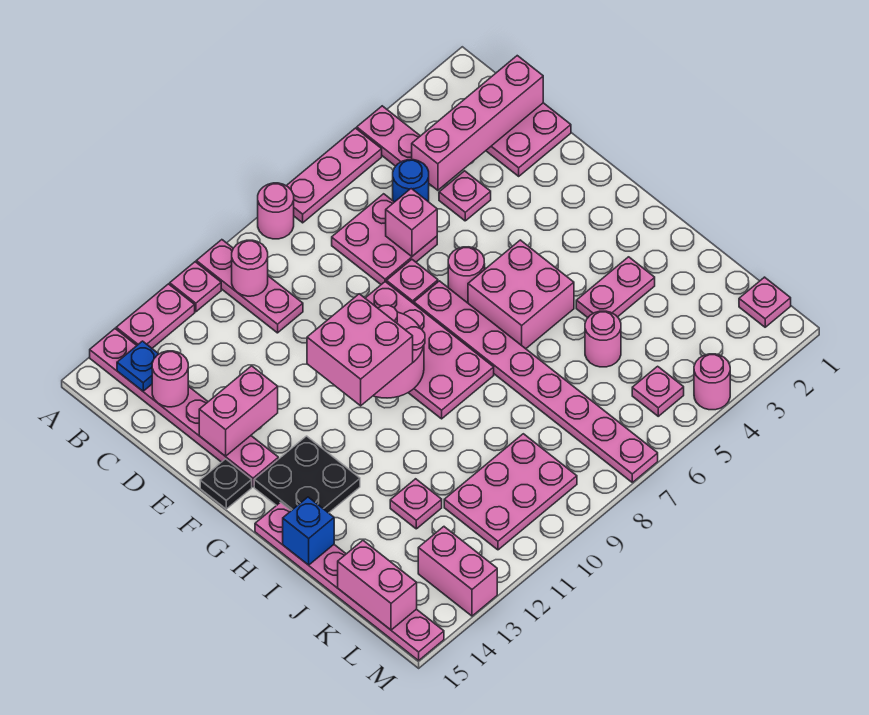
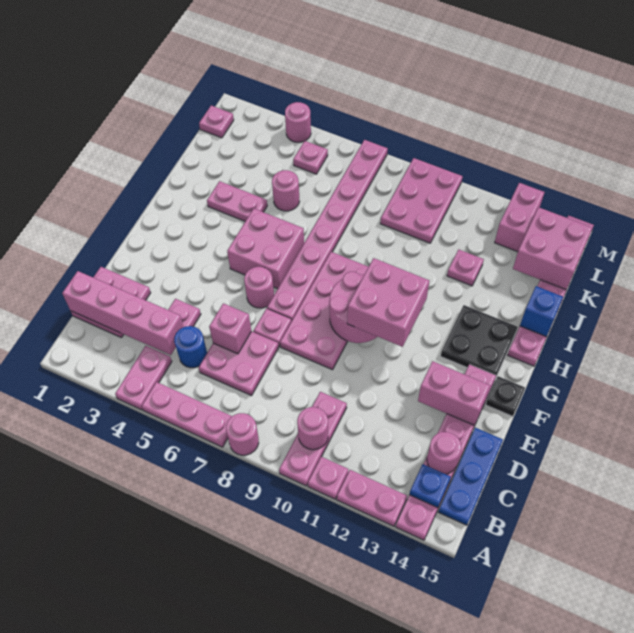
none -> blue plate B15:D15 level 1
pink plate K9:L11 level 1 -> pink plate K9:M10 level 1
pink brick K15:L15 level 2 -> pink brick K14:L15 level 2

